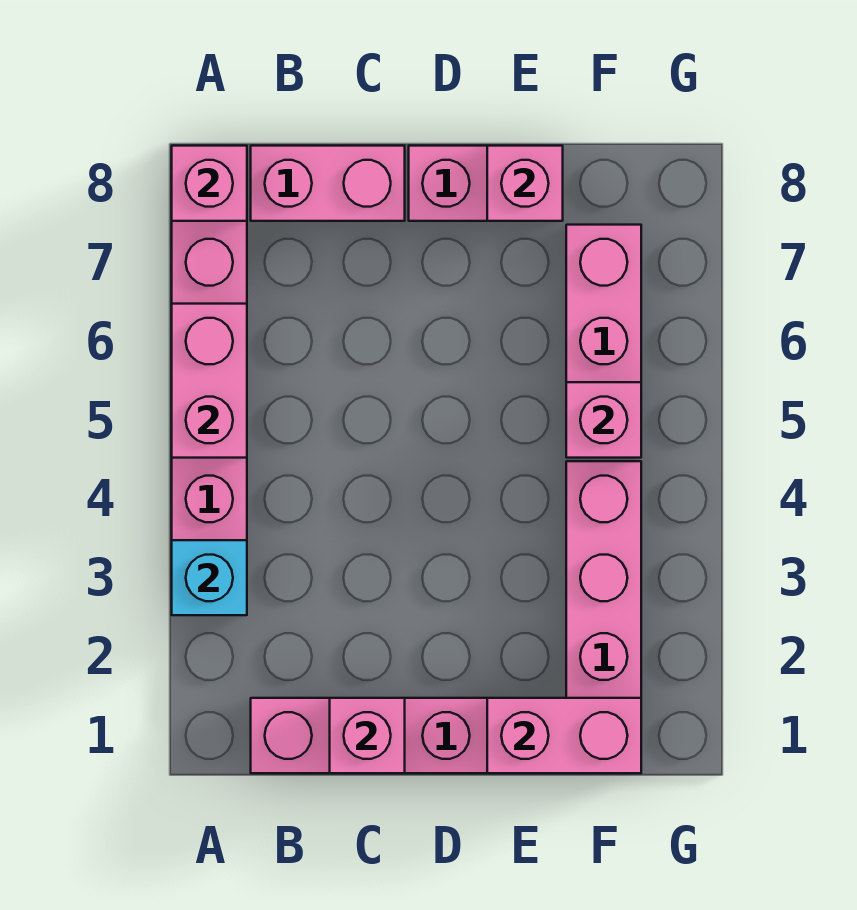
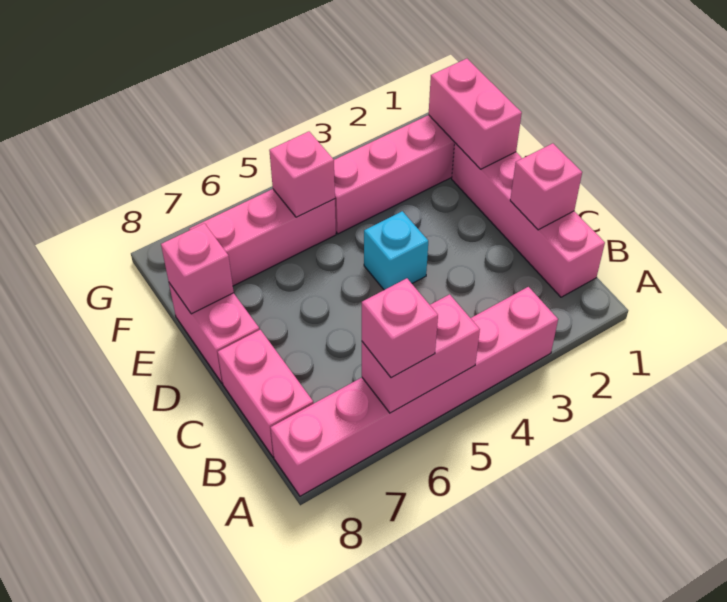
cyan brick A3 level 2 -> cyan brick D4 level 1
pink brick A8 level 2 -> pink brick A6 level 3

